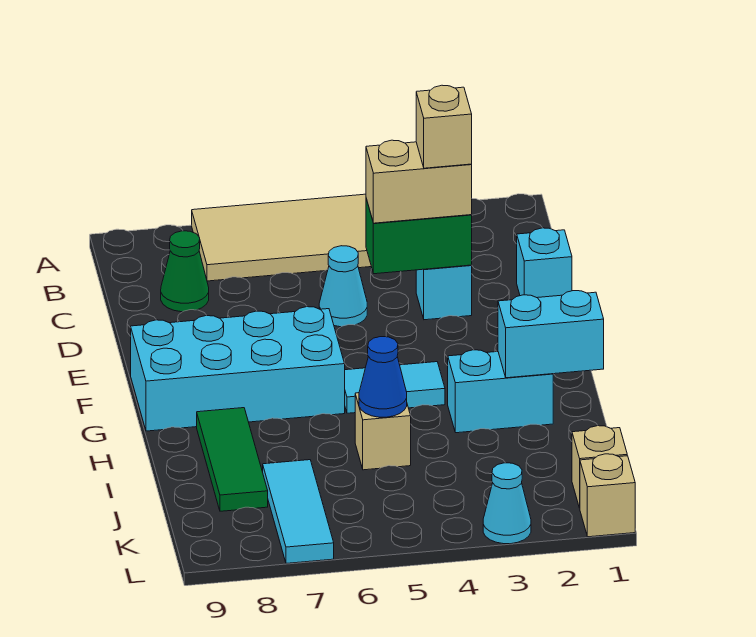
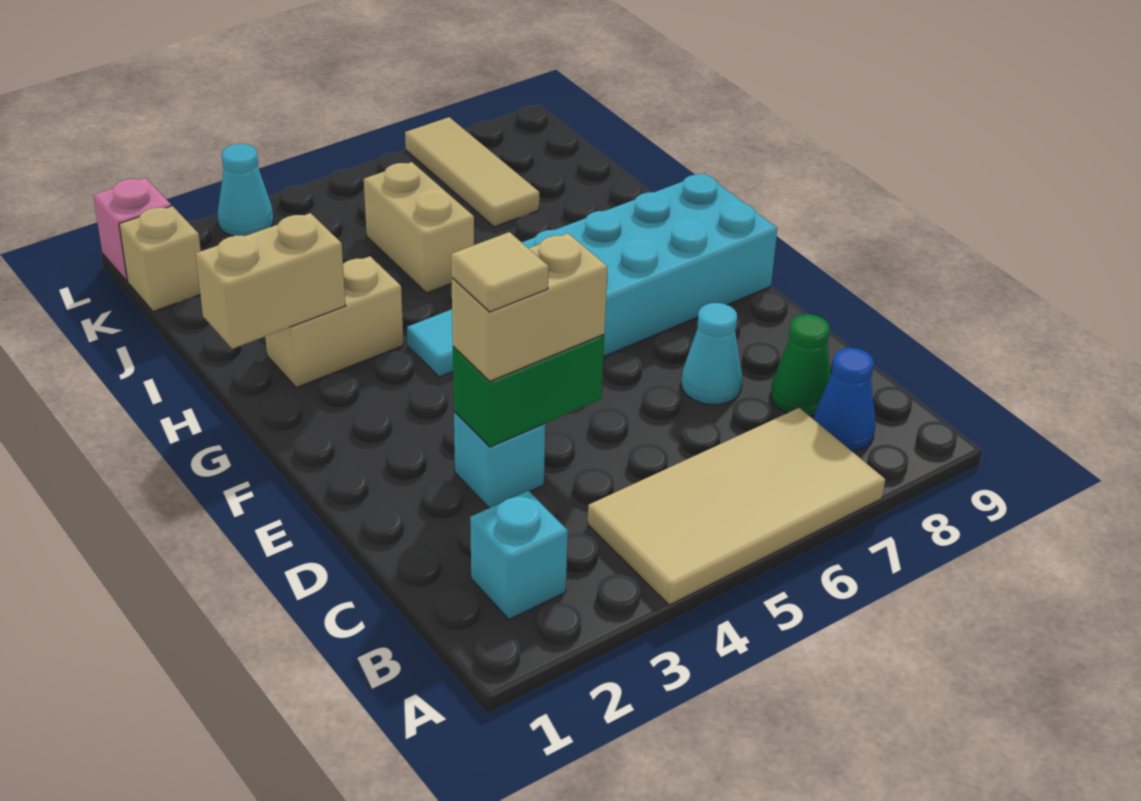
cyan brick D1 level 1 -> cyan brick B2 level 1
tan brick D3 level 4 -> tan tile D3 level 4
cyan cone D5 level 1 -> cyan cone D7 level 1
cyan brick H1:H2 level 2 -> tan brick H1:H2 level 2
cyan brick H2:H3 level 1 -> tan brick H2:H3 level 1
green tile H8:J8 level 1 -> none
tan brick I5 level 1 -> tan brick I5:J5 level 1
blue cone I5 level 2 -> blue cone B8 level 1
cyan tile J7:L7 level 1 -> tan tile J7:L7 level 1
tan brick L1 level 1 -> pink brick L1 level 1

